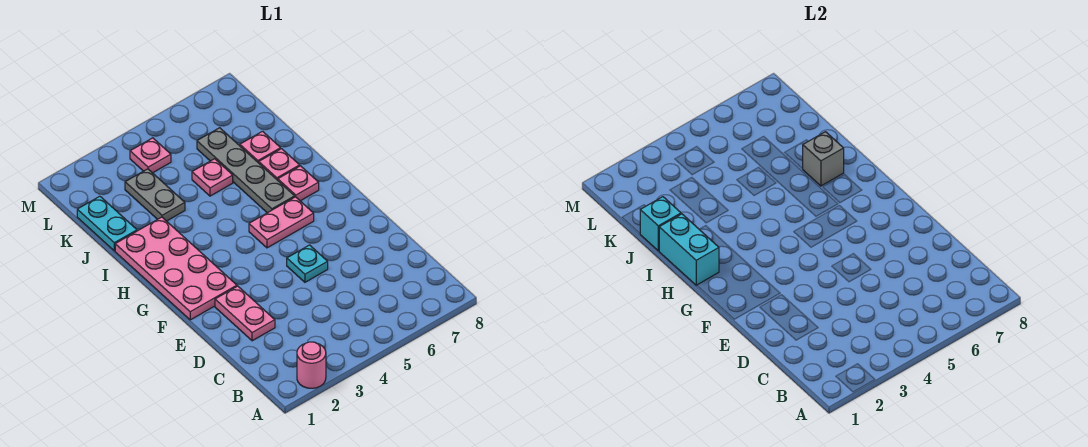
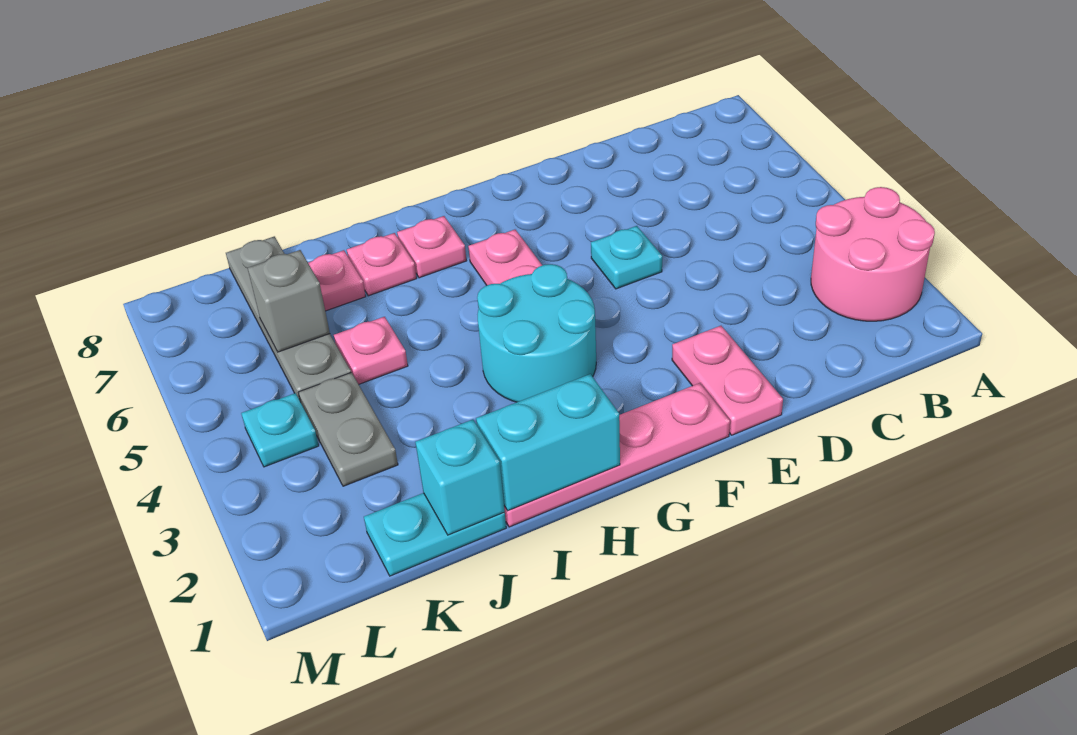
pink round brick A2 level 1 -> pink round brick A2:B3 level 1
pink plate D2:E2 level 1 -> pink plate E1:E2 level 1
pink plate F1:I2 level 1 -> pink plate F1:I1 level 1
none -> cyan round brick G3:H4 level 1
grey plate H6:K6 level 1 -> grey plate K5:K8 level 1
grey brick I7 level 2 -> grey brick K6 level 2
grey plate J3:K3 level 1 -> grey plate K3:K4 level 1
pink plate L4 level 1 -> cyan plate L4 level 1

